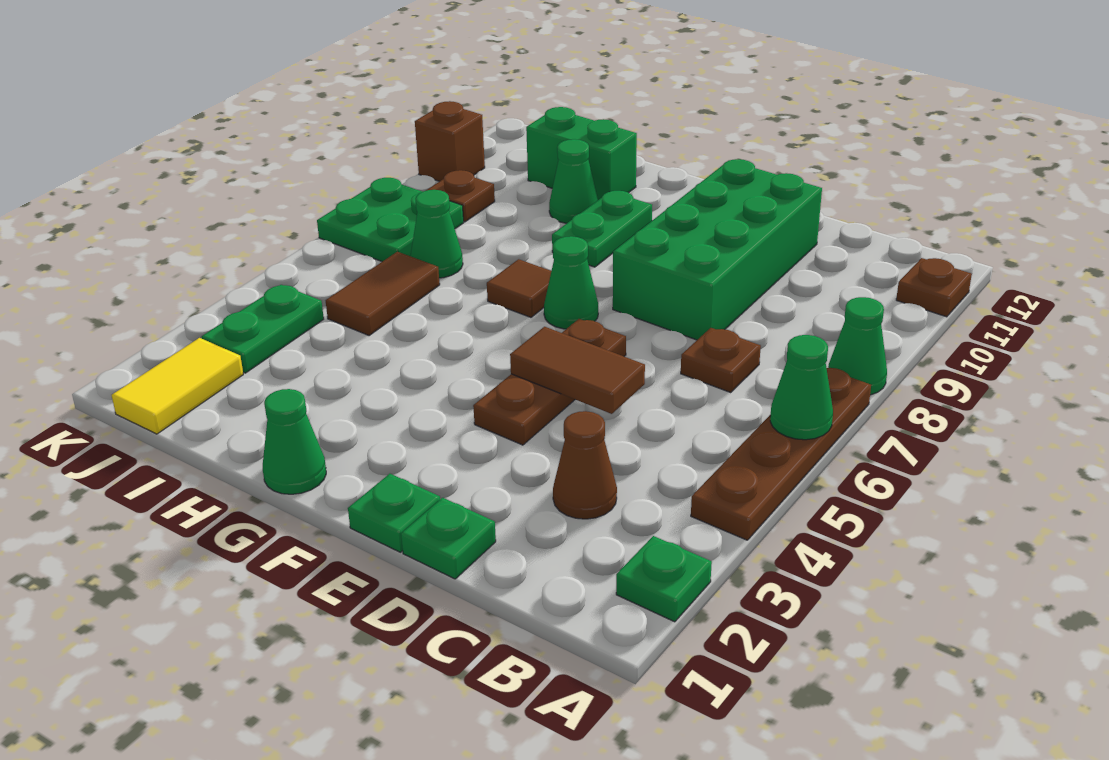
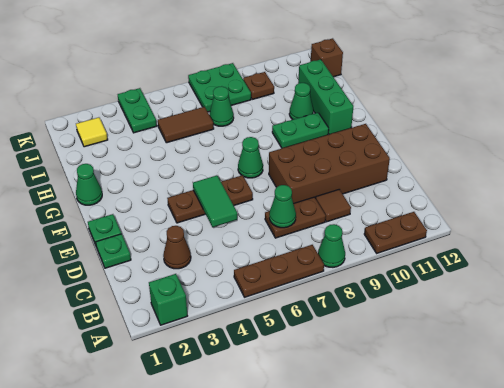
green plate A2 level 1 -> green brick A2 level 1
brown plate A4:A7 level 1 -> brown plate A5:A7 level 1
green cone A6 level 2 -> green cone C7 level 2
brown plate A11 level 1 -> brown plate A10:A11 level 1
brown plate C7 level 1 -> brown plate C7:C8 level 1
brown tile D5:E5 level 2 -> green tile D5:E5 level 2
green brick D8:E11 level 1 -> brown brick D8:E11 level 1
brown tile G7 level 1 -> brown tile C9 level 1
green brick H11:I11 level 1 -> green brick G11:I11 level 1
yellow tile J1:J2 level 1 -> yellow tile J2 level 1
green plate J3:J4 level 1 -> green plate J4:K4 level 1
brown brick K10 level 1 -> brown brick J12 level 1

